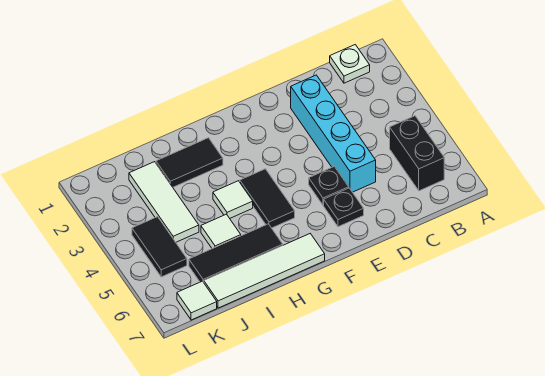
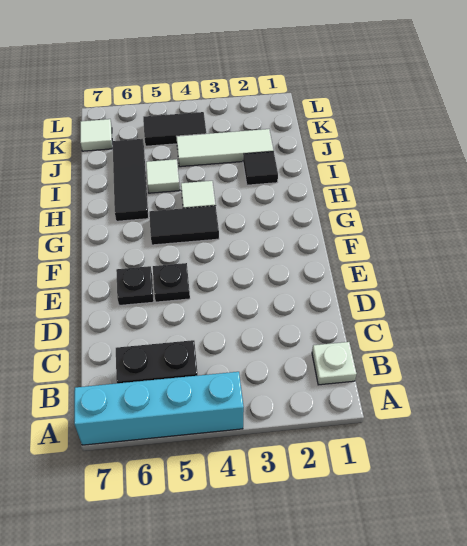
cyan brick D2:D5 level 1 -> cyan brick A4:A7 level 1
white tile G7:J7 level 1 -> none
black tile H2:I2 level 1 -> black tile I2 level 1

